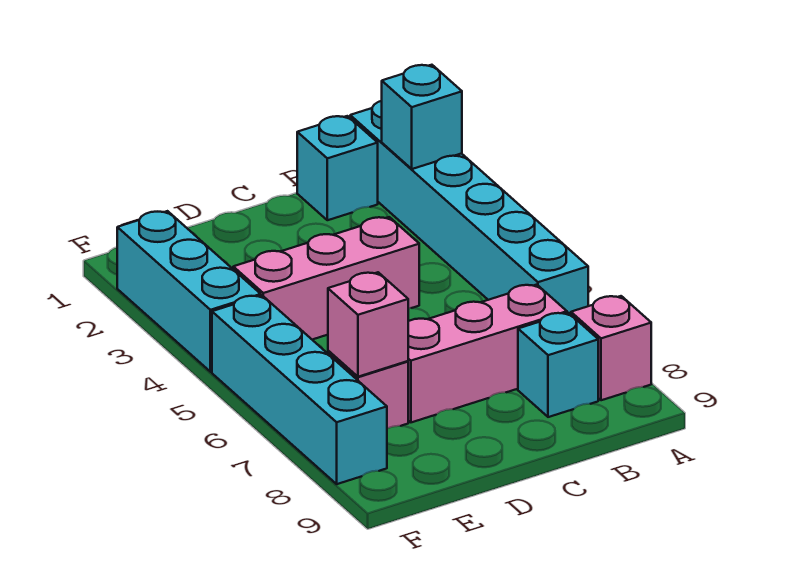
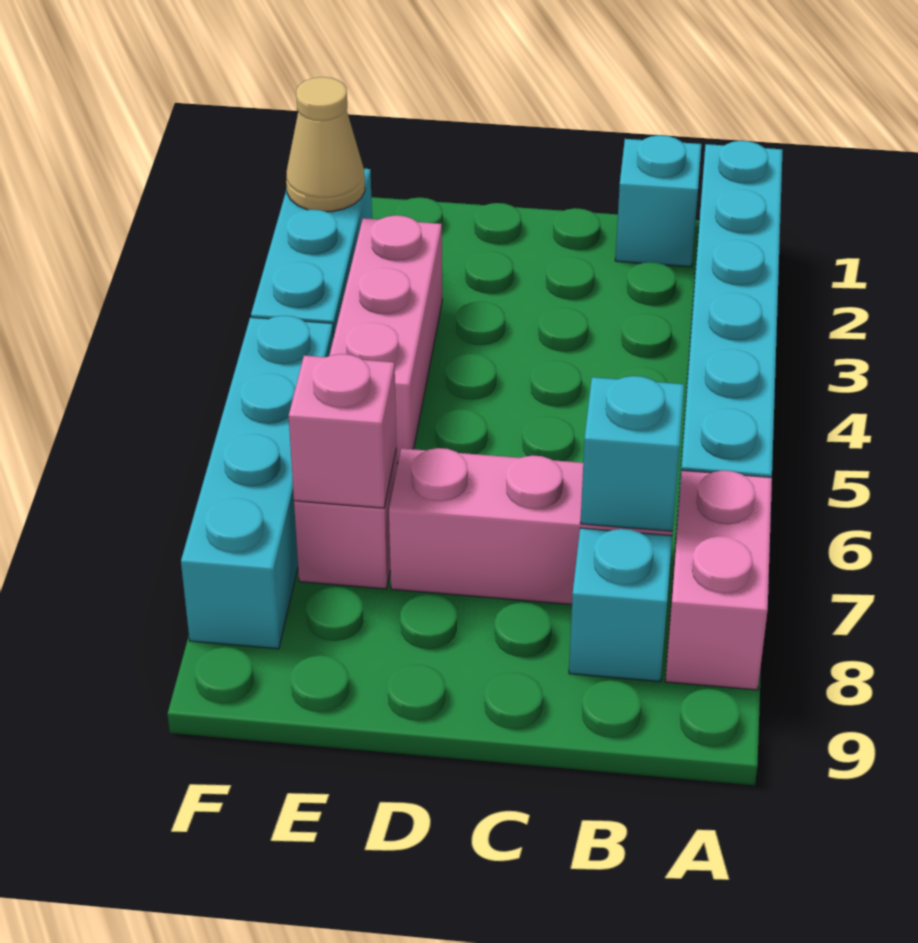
cyan brick A2 level 2 -> cyan brick B7 level 2
pink brick A8 level 1 -> pink brick A7:A8 level 1
pink brick C4:E4 level 1 -> pink brick E3:E5 level 1
none -> tan cone F2 level 2

